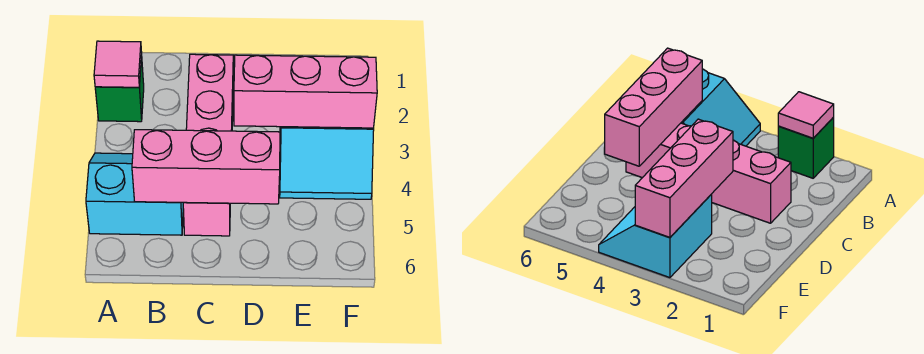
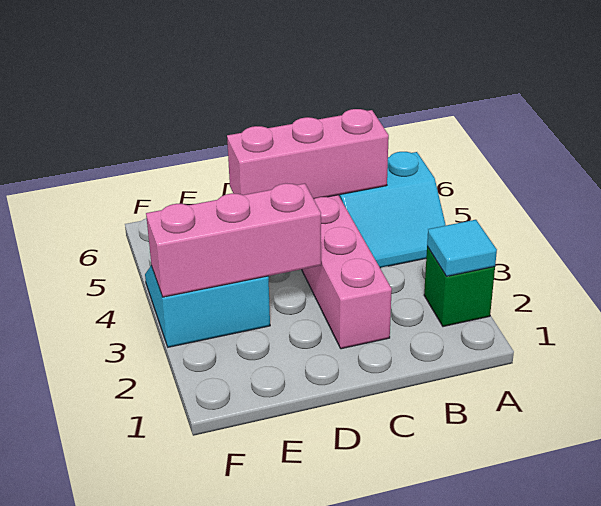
pink tile A2 level 2 -> cyan tile A2 level 2

